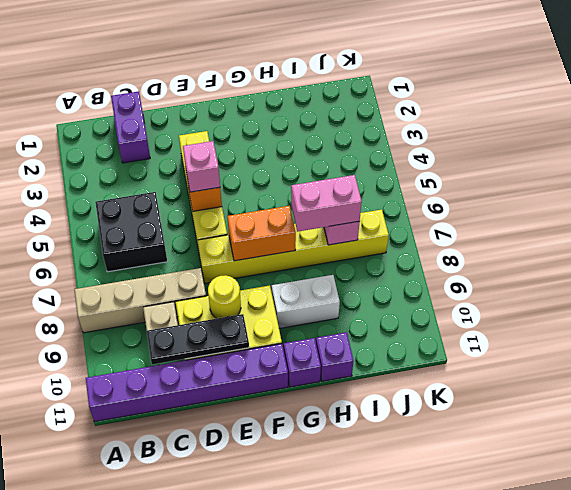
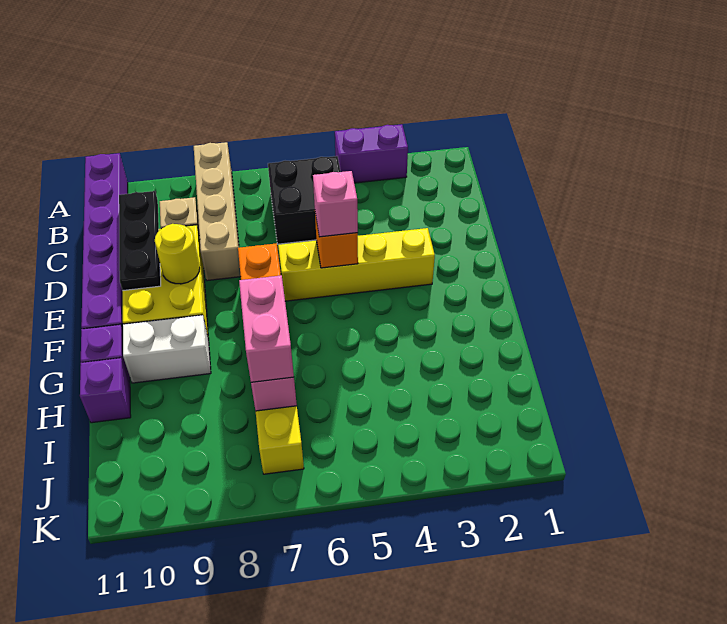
purple brick C1:C2 level 1 -> purple brick A3:A4 level 1
white brick G9:H9 level 1 -> white brick G9:G10 level 1

